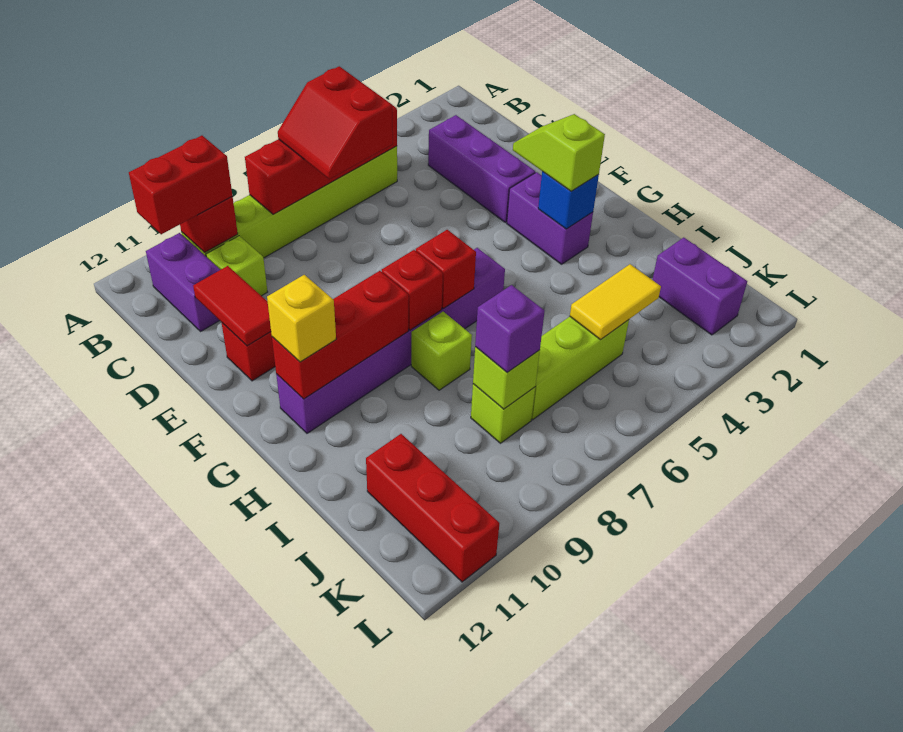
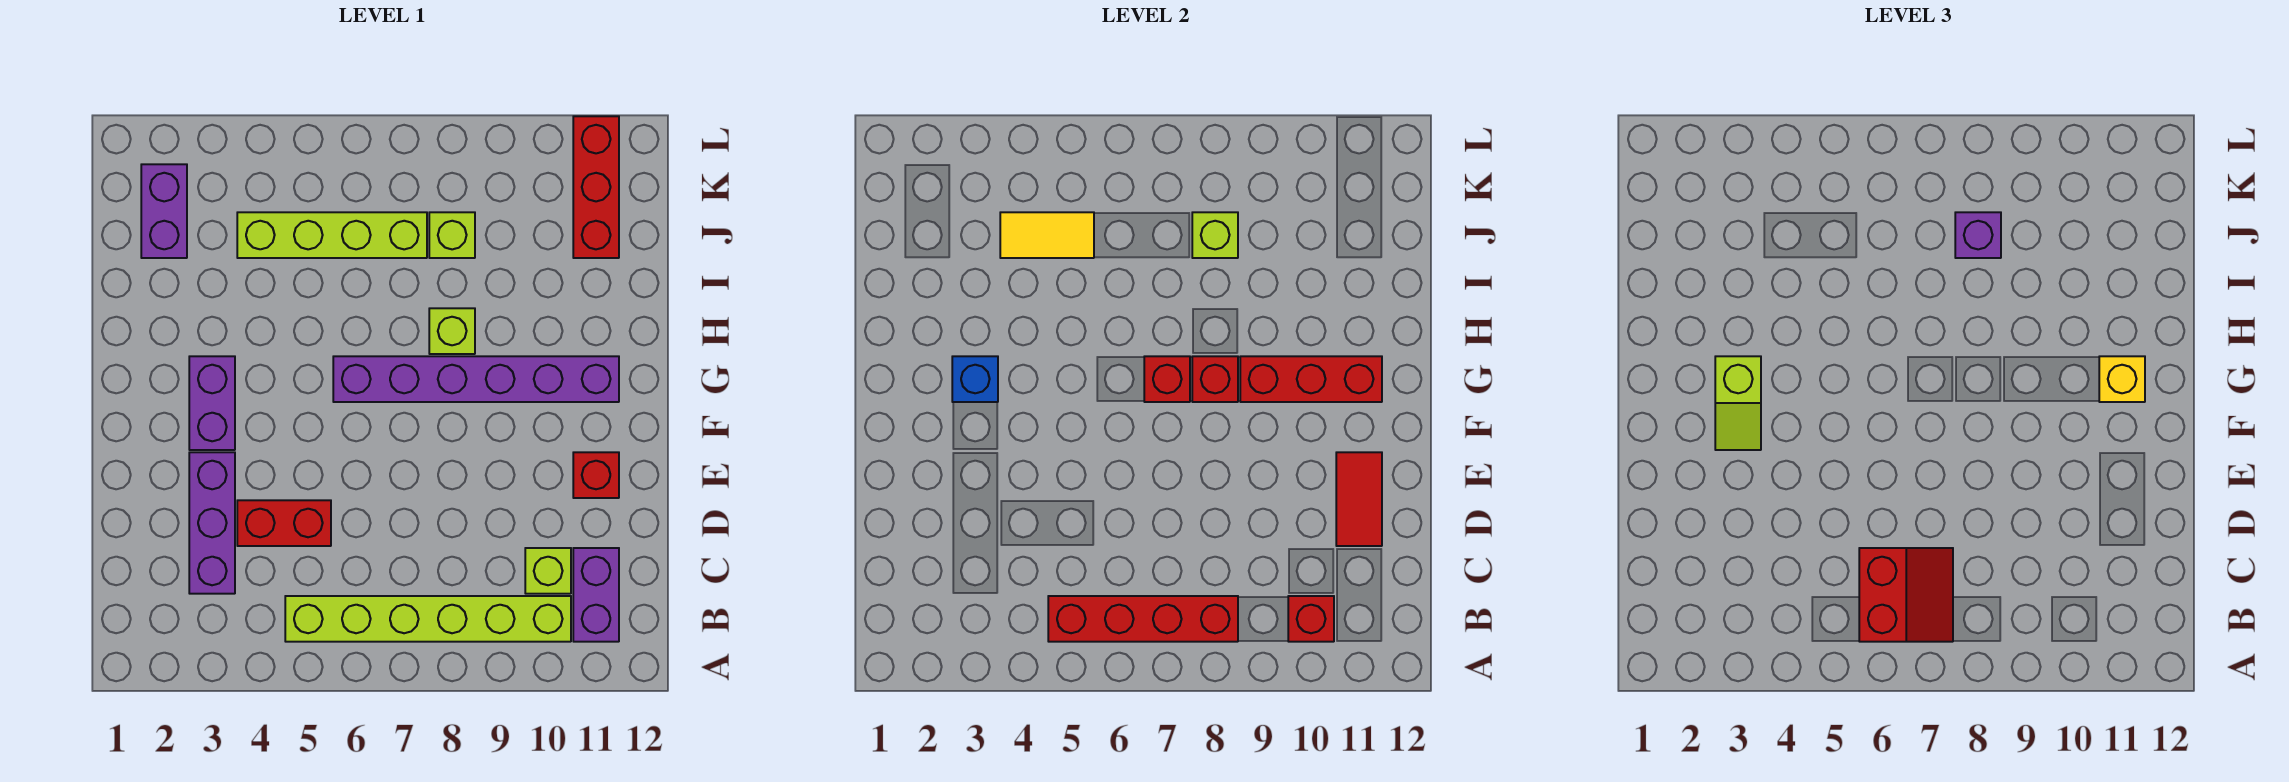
red brick B10:B11 level 3 -> red brick D4:D5 level 1
lime brick J5:J7 level 1 -> lime brick J4:J7 level 1

